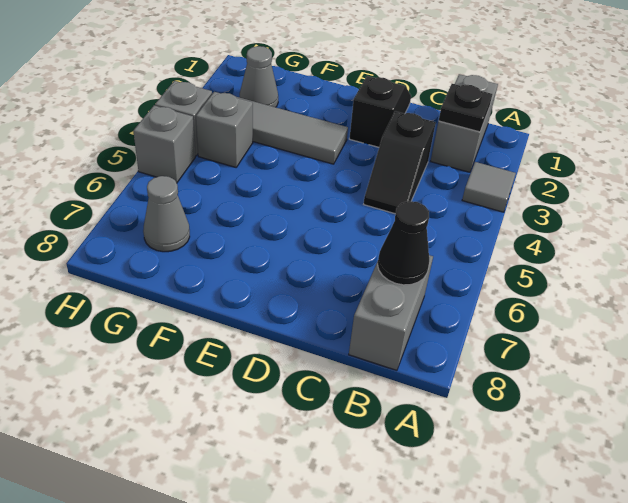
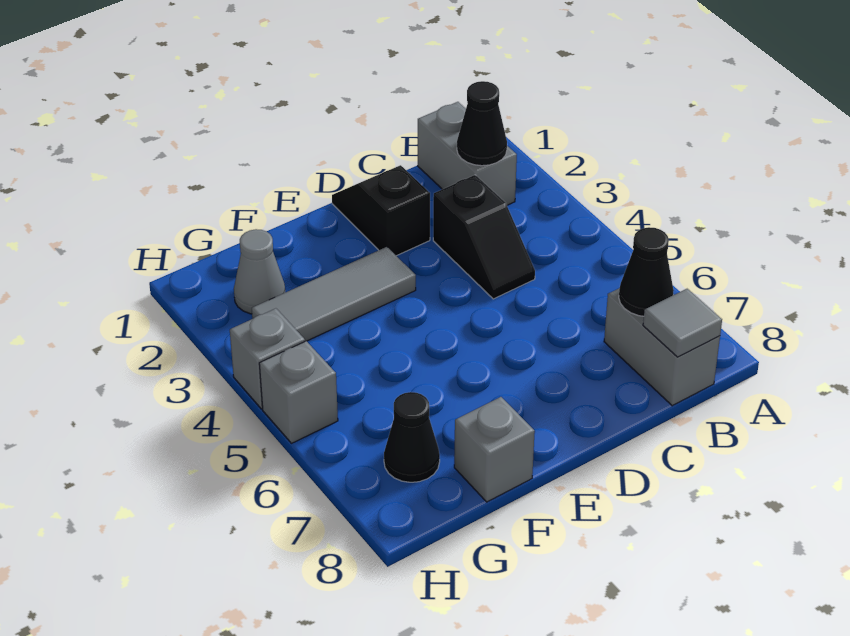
grey tile A3 level 1 -> grey tile B8 level 2
black plate B2 level 2 -> black cone B2 level 2
grey brick G4 level 1 -> grey brick F8 level 1
grey cone G7 level 1 -> black cone G7 level 1

